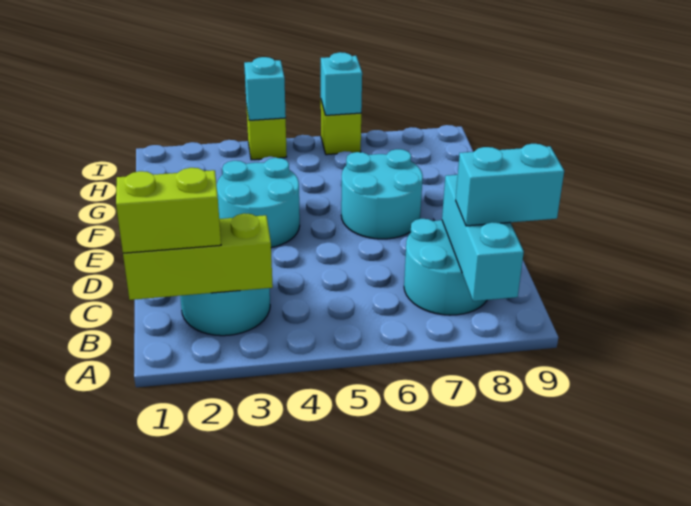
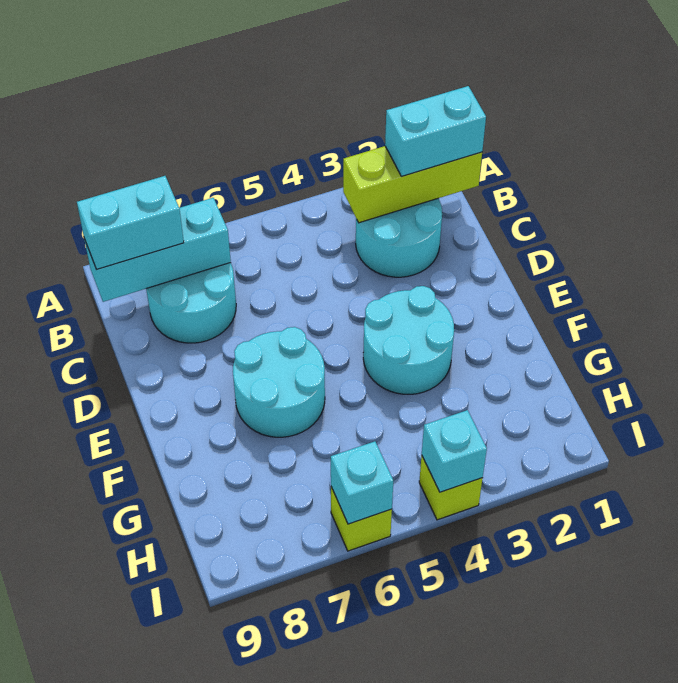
cyan brick A8:C8 level 2 -> cyan brick B7:B9 level 2
lime brick B1:B2 level 3 -> cyan brick B1:B2 level 3

